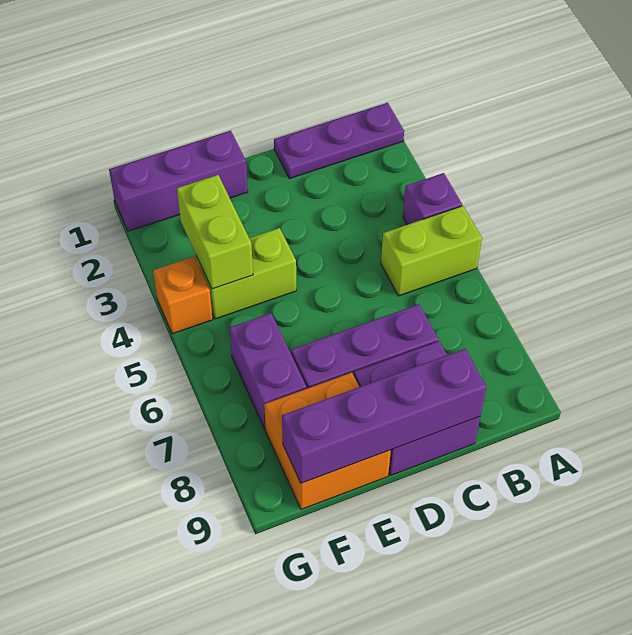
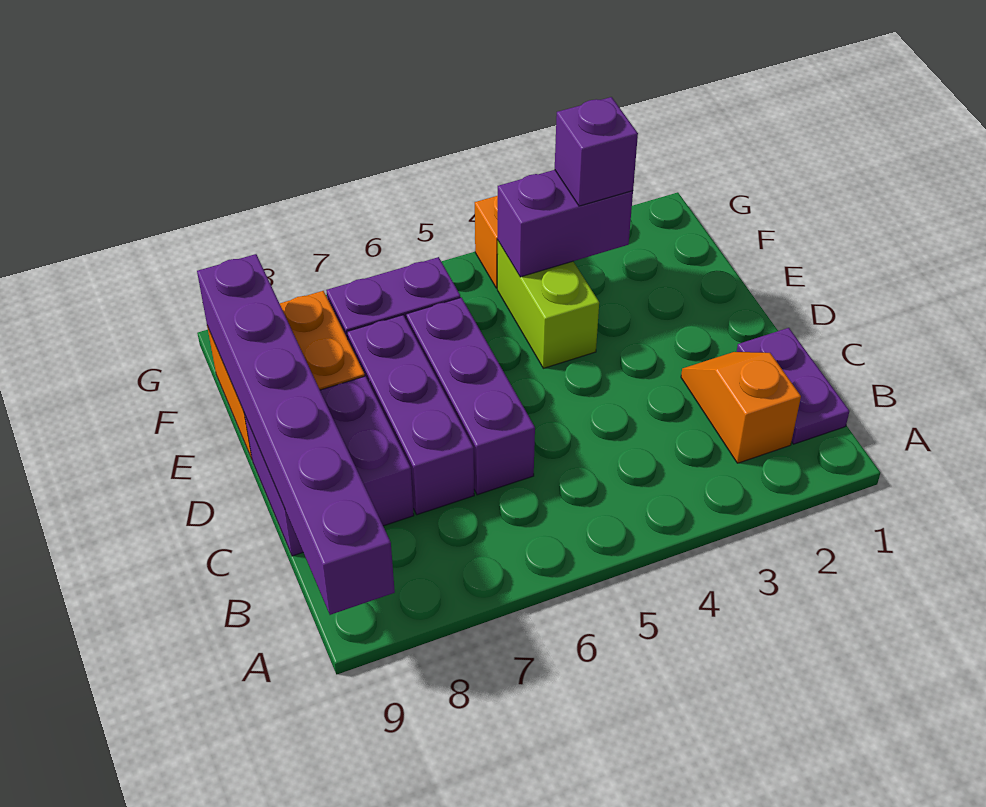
purple plate A1:C1 level 1 -> purple plate B1:C1 level 1
purple brick A4 level 1 -> purple brick F3 level 3
lime brick A5:B5 level 1 -> none
none -> orange slope B2:C2 level 1 top B
purple brick C9:F9 level 2 -> purple brick A9:F9 level 2
purple brick E1:G1 level 1 -> purple brick C6:E6 level 1
lime brick F3:F4 level 2 -> purple brick F3:F4 level 2

